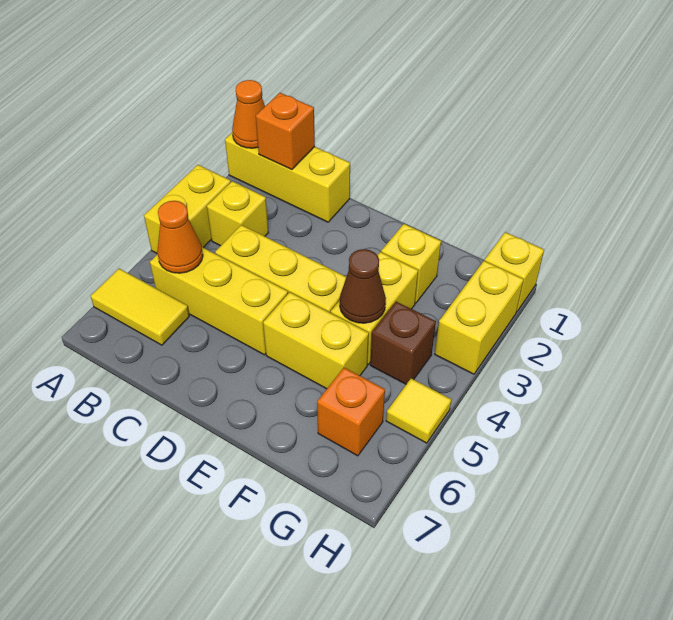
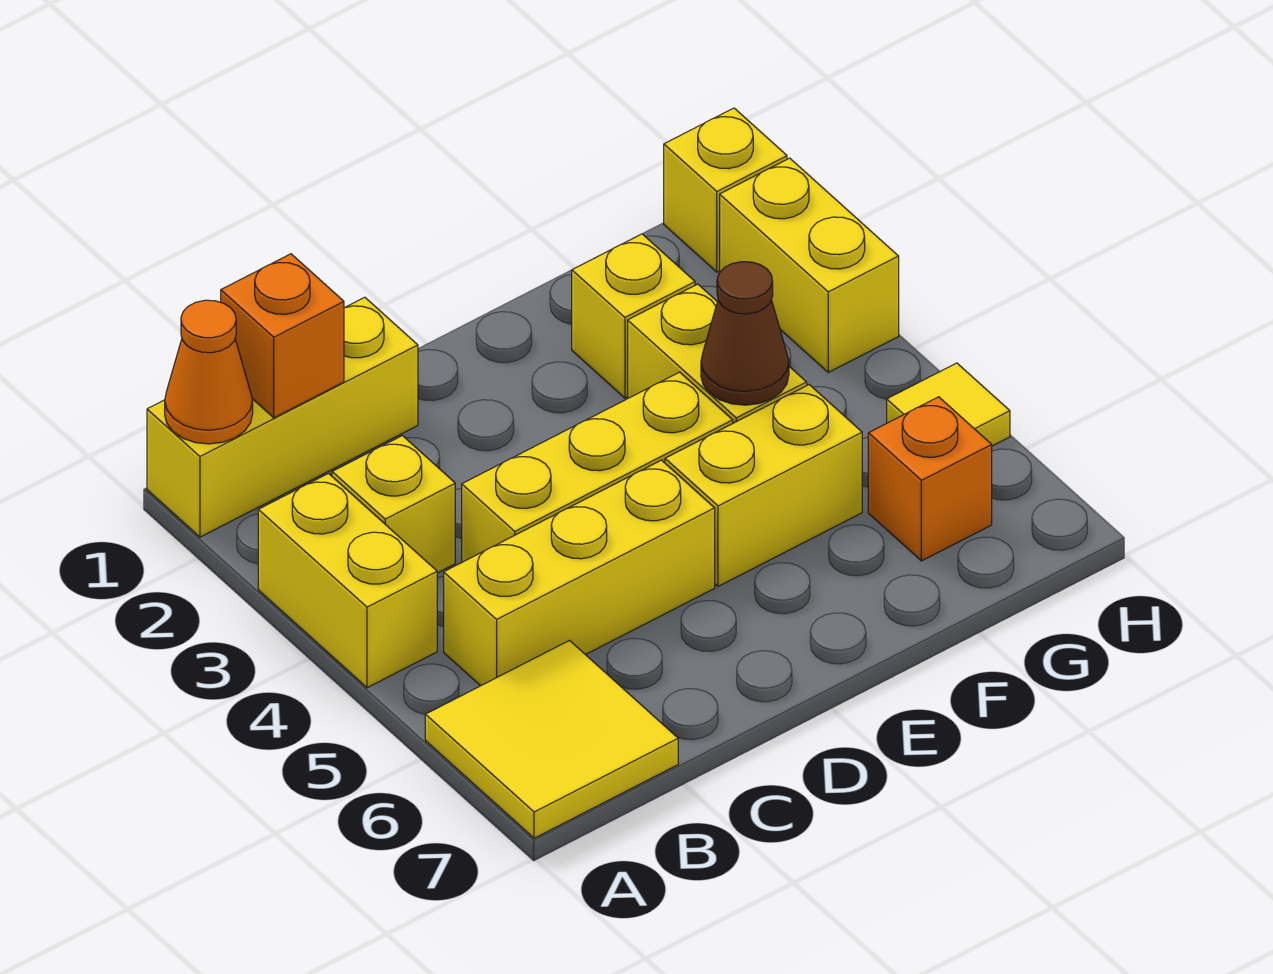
yellow tile A6:B6 level 1 -> yellow tile A6:B7 level 1
orange cone B5 level 2 -> none
brown brick G4 level 1 -> none

